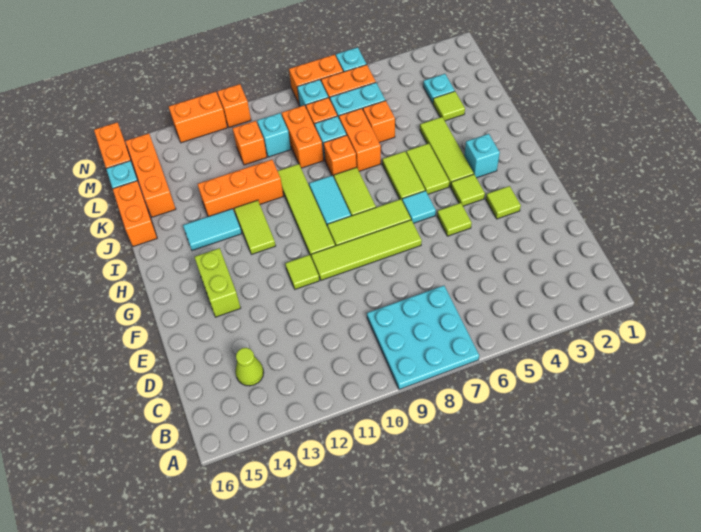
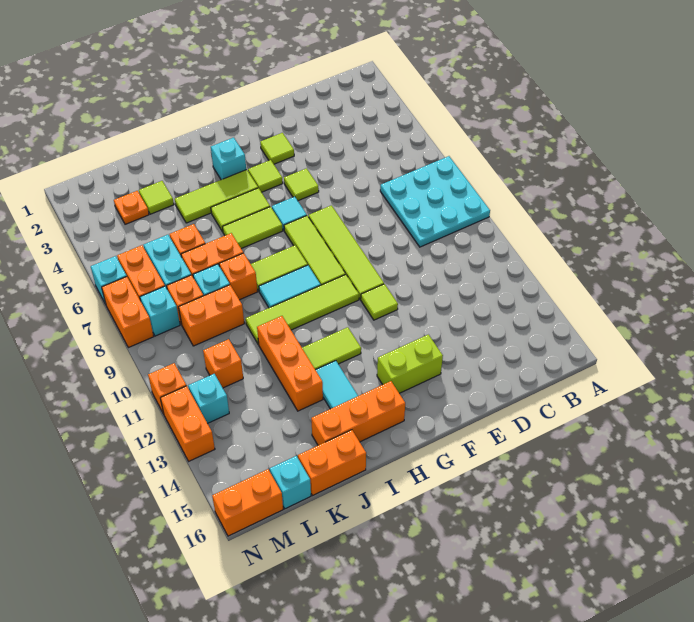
lime cone C14 level 1 -> none
orange brick K15:M15 level 1 -> orange brick H15:J15 level 1
cyan plate L3 level 1 -> orange plate L3 level 1
cyan brick L10 level 1 -> cyan brick M12 level 1

